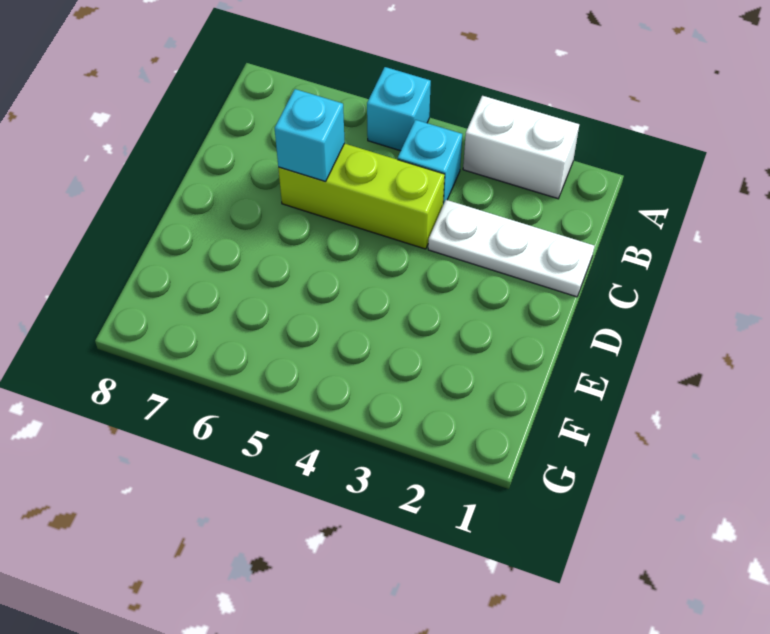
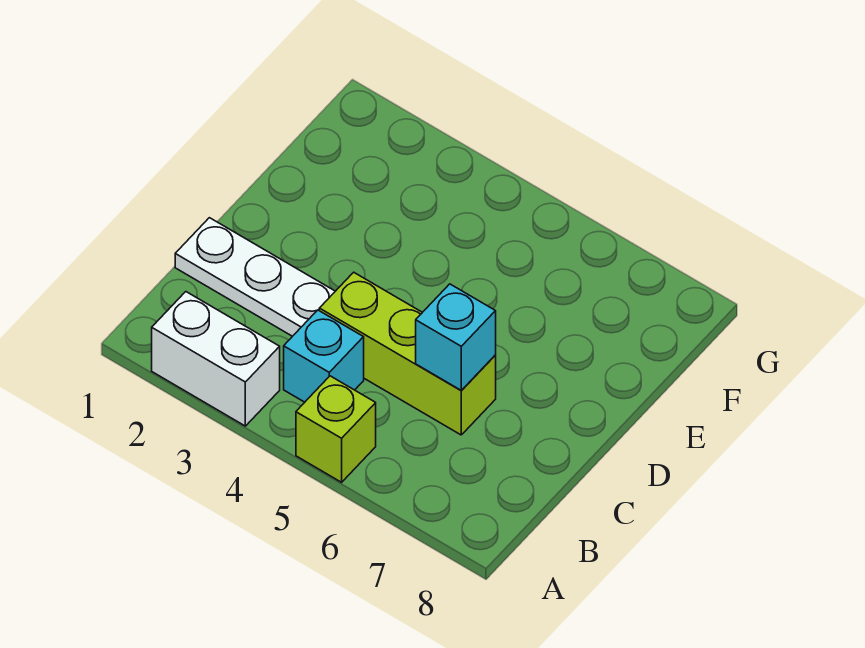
cyan brick A5 level 1 -> lime brick A5 level 1

